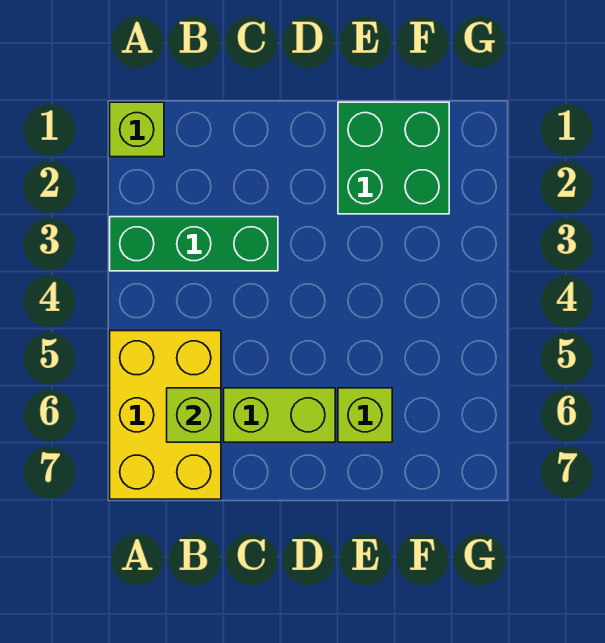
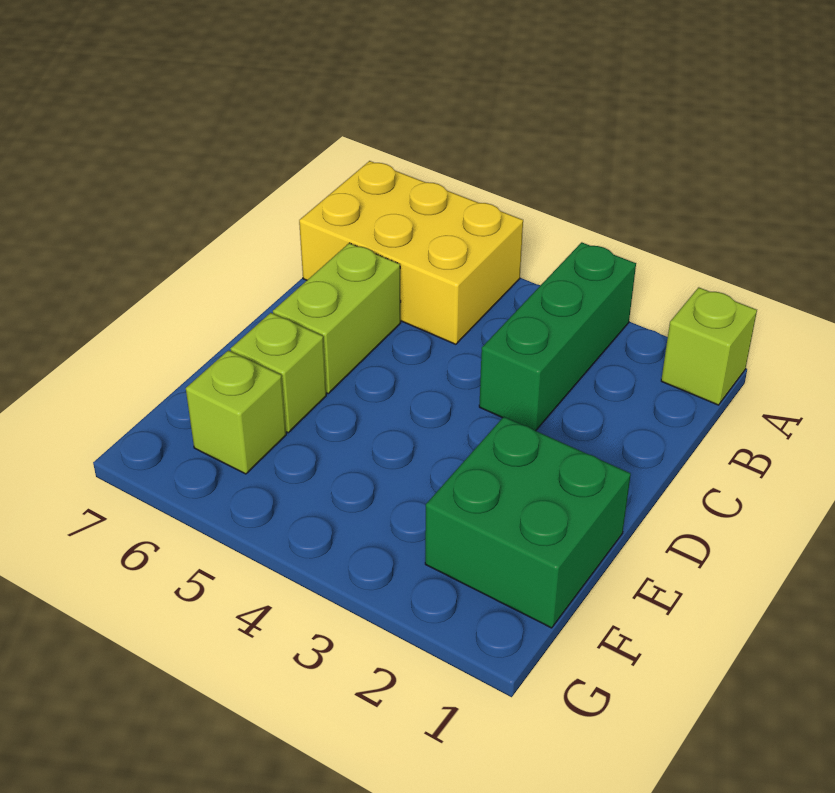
lime brick B6 level 2 -> lime brick F6 level 1

